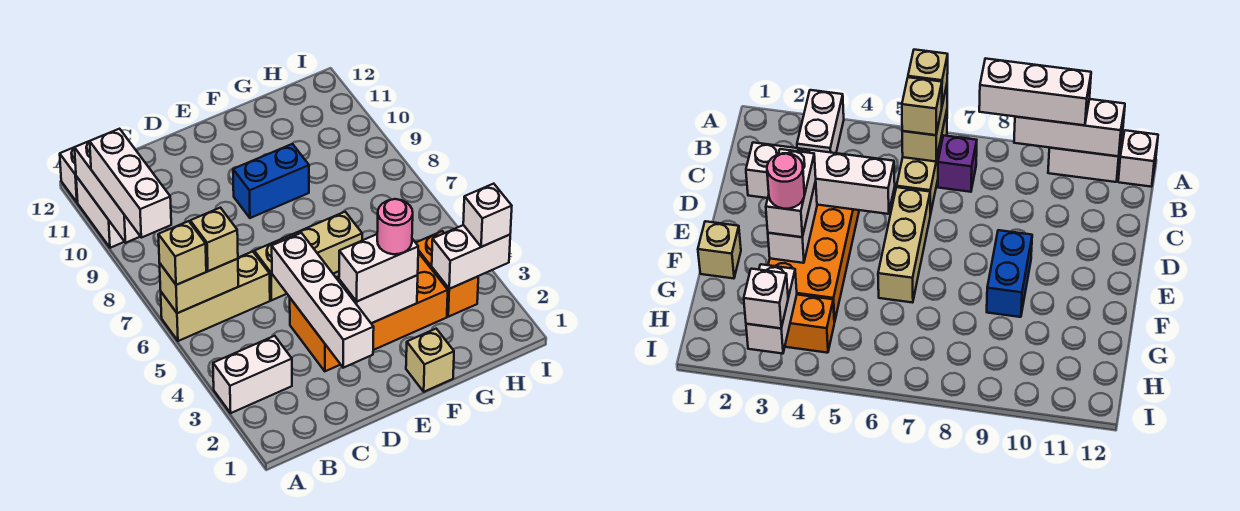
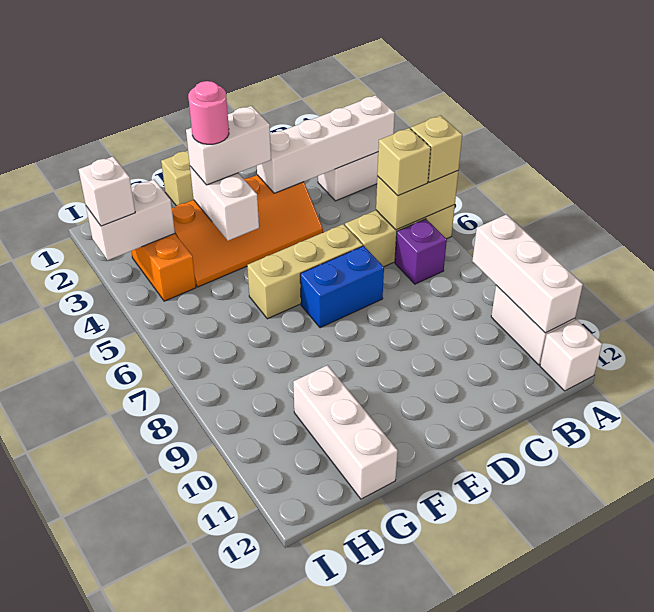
white brick A8:A10 level 3 -> white brick G10:G12 level 1
white brick D2:D5 level 2 -> white brick A3:D3 level 2
orange brick D3:G4 level 1 -> orange slope D3:G4 level 1 top 3
white brick E3:F3 level 2 -> white brick F3:F4 level 2
blue brick E9:F9 level 1 -> blue brick D7:E7 level 1

